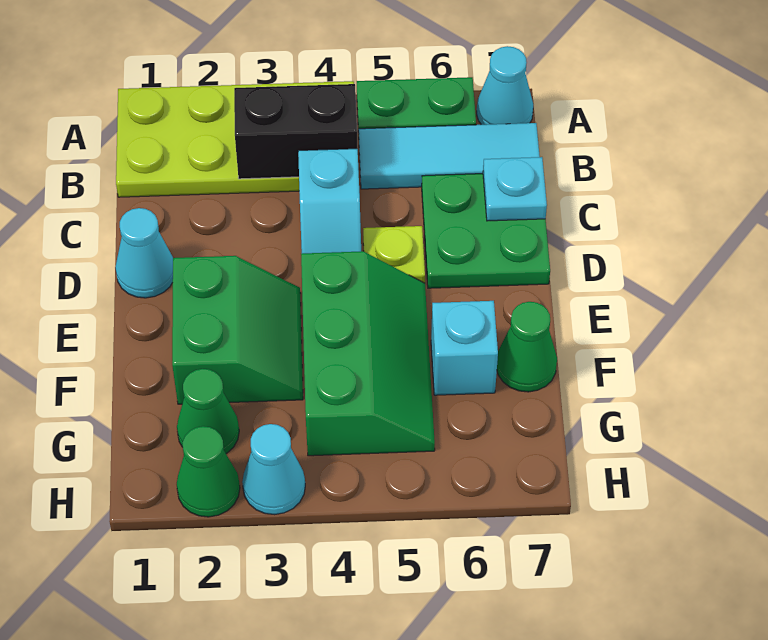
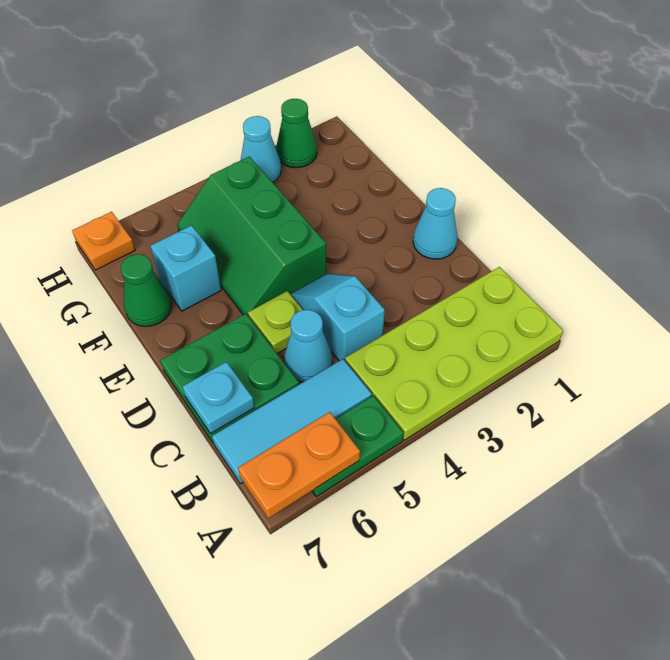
none -> orange plate A6:A7 level 2
cyan cone A7 level 1 -> cyan cone C5 level 1
black brick B3:B4 level 2 -> none
green slope E2:F3 level 1 top 2 -> none
green cone G2 level 1 -> none
none -> orange plate H7 level 1

